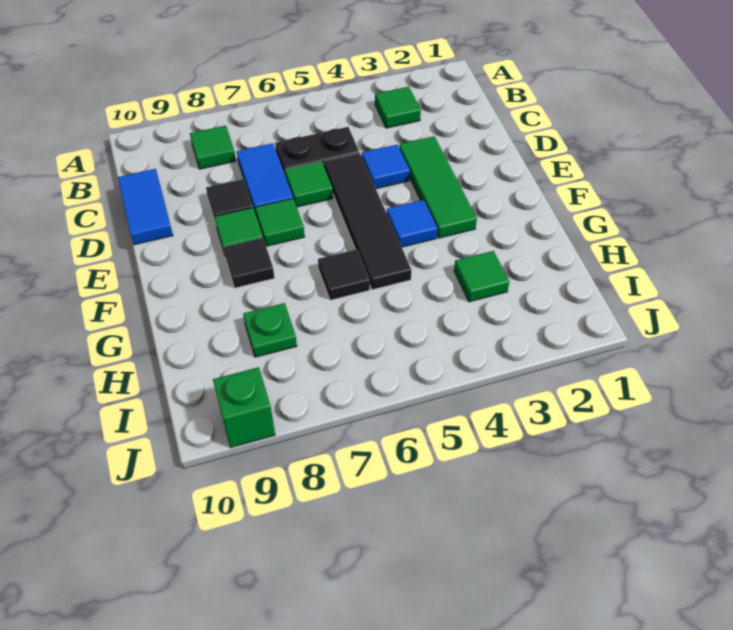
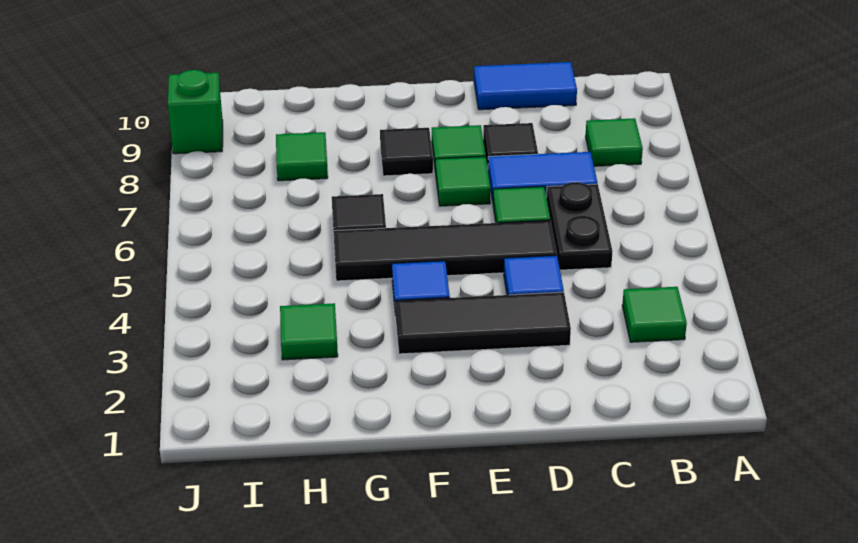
green tile D3:F3 level 1 -> black tile D3:F3 level 1
green plate H8 level 1 -> green tile H8 level 1

